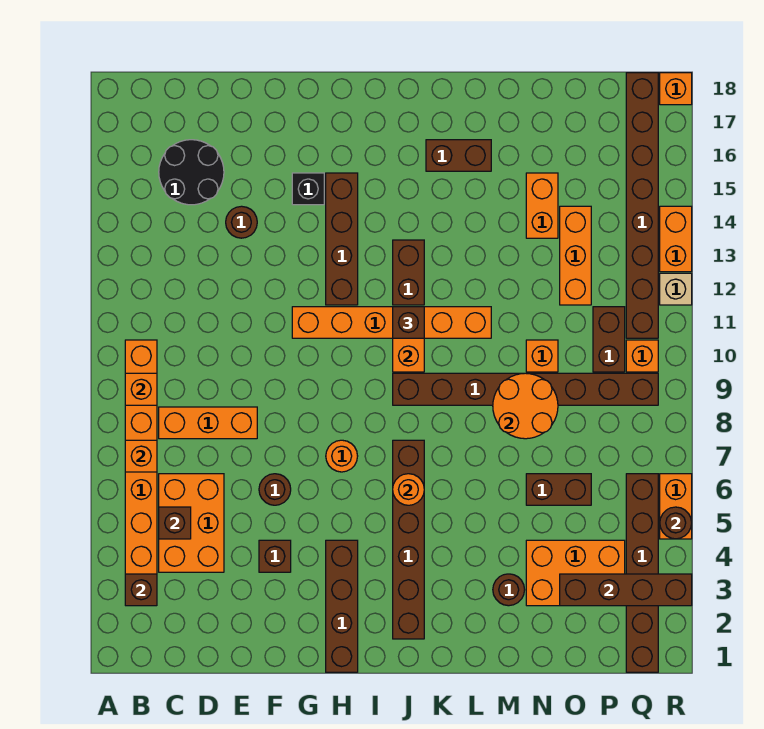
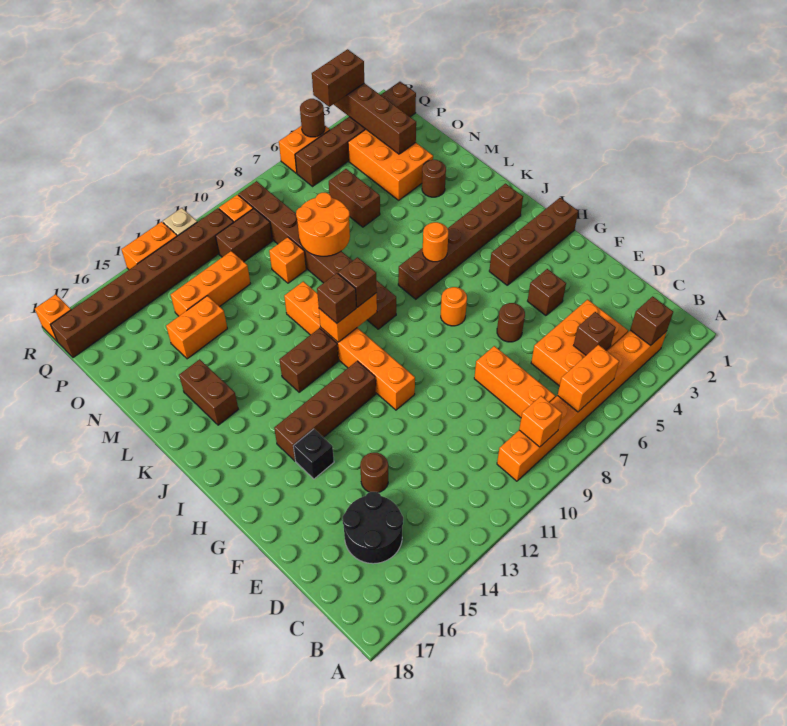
orange brick B7 level 2 -> orange brick B6:B7 level 2
none -> brown brick J10 level 3
none -> brown brick R3:R4 level 3

